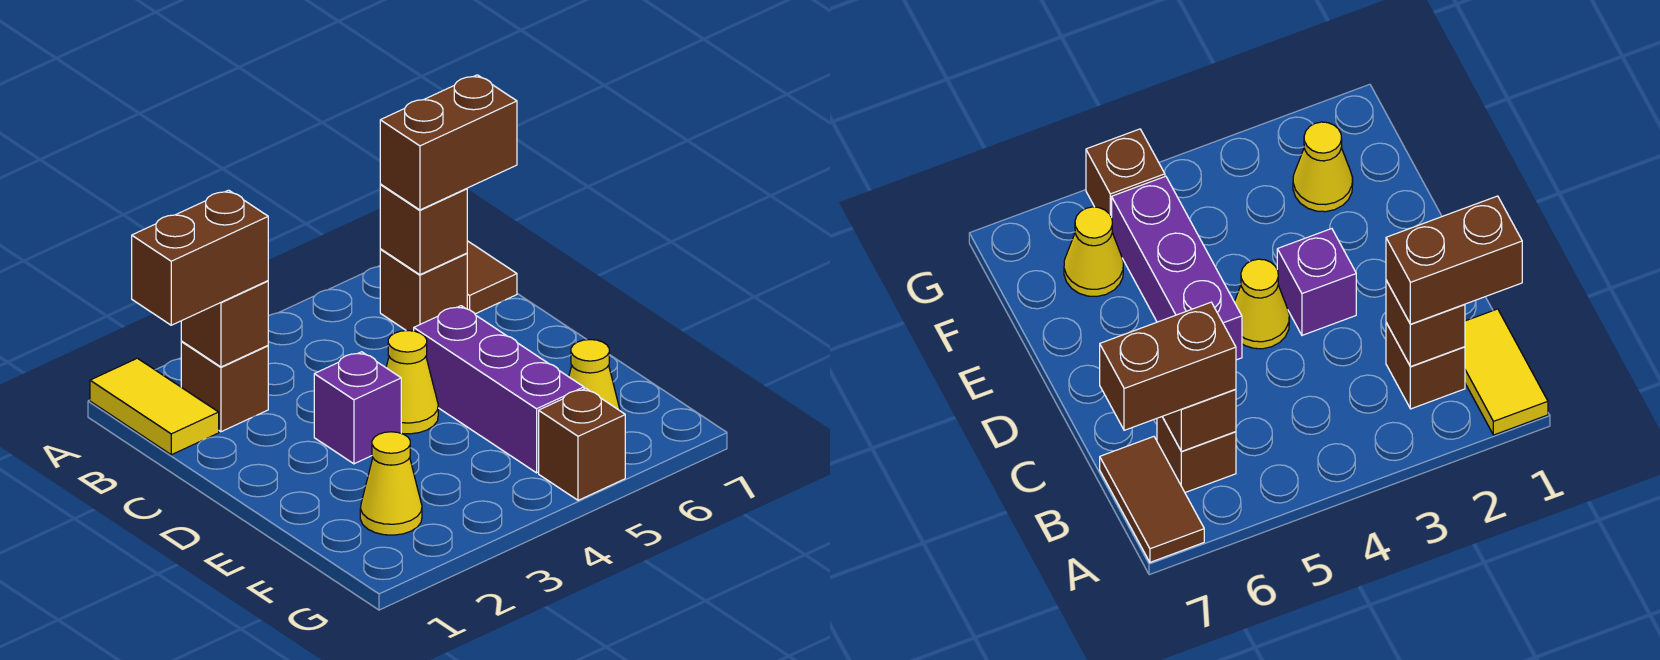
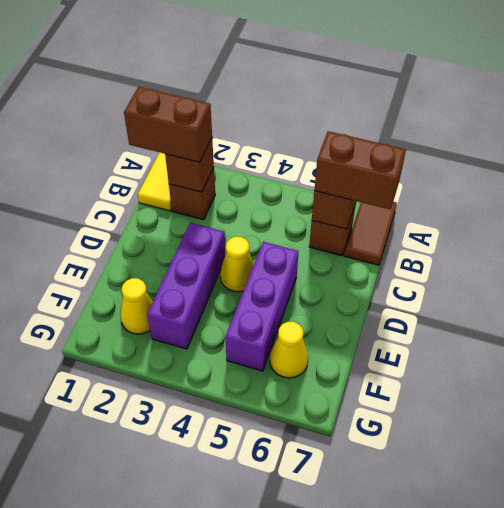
purple brick D3 level 1 -> purple brick D3:F3 level 1
brown brick G5 level 1 -> none

